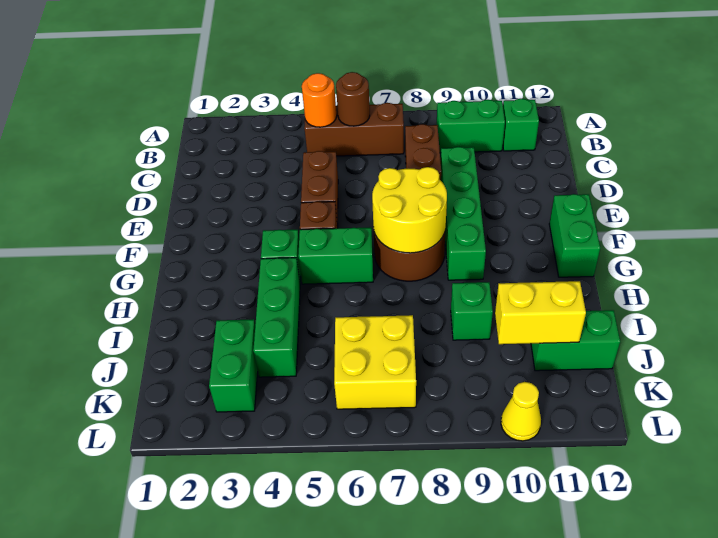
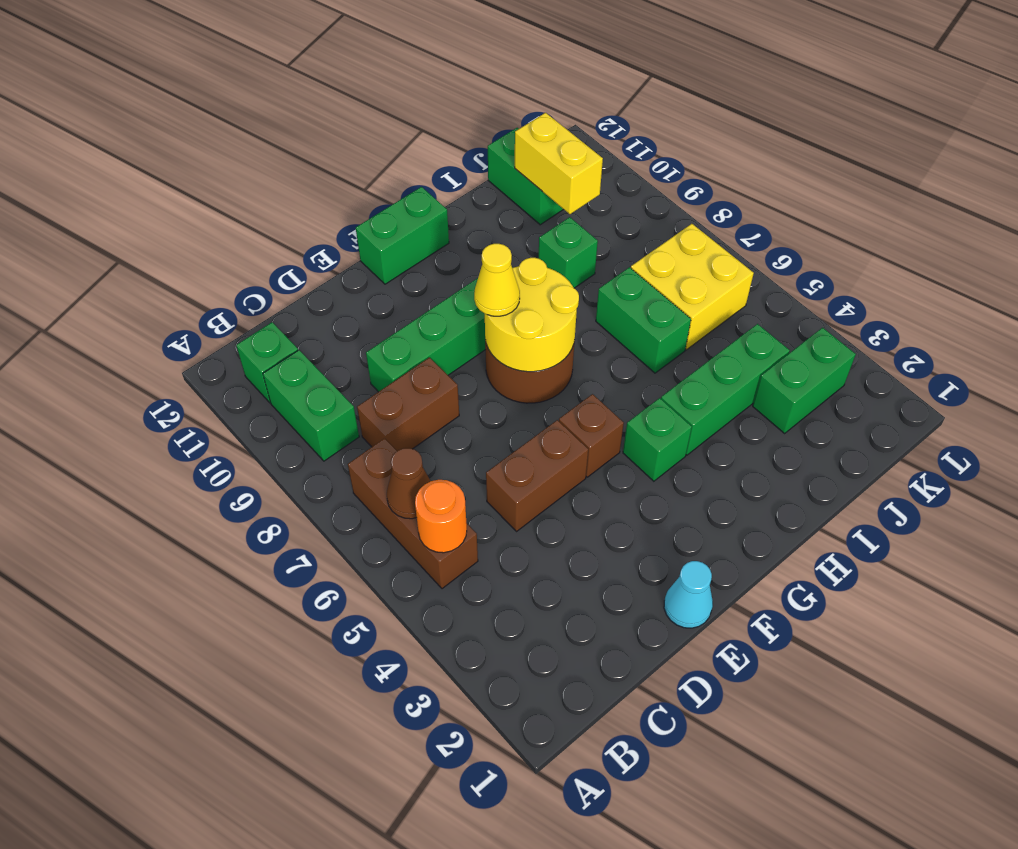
brown round brick B6 level 2 -> brown cone B6 level 2
none -> cyan cone E1 level 1
green brick G5:G6 level 1 -> green brick I6:I7 level 1
yellow cone L10 level 1 -> yellow cone F8 level 3

